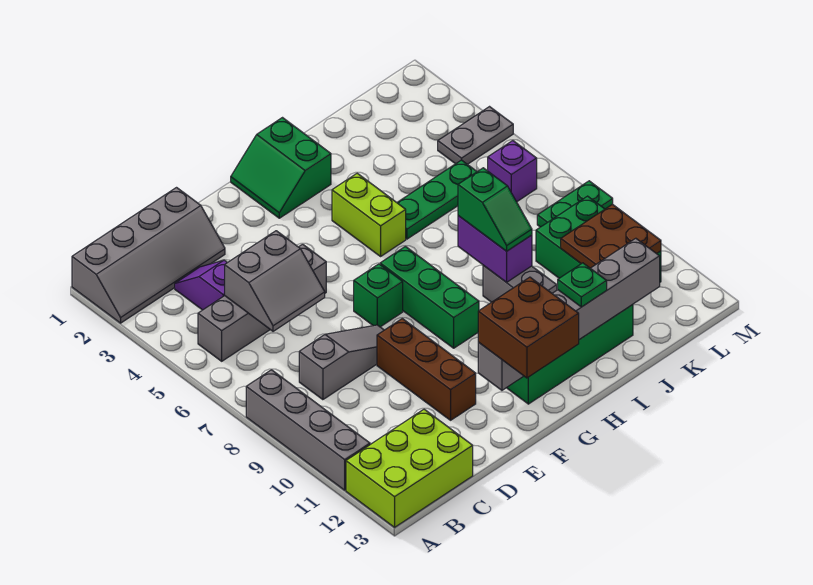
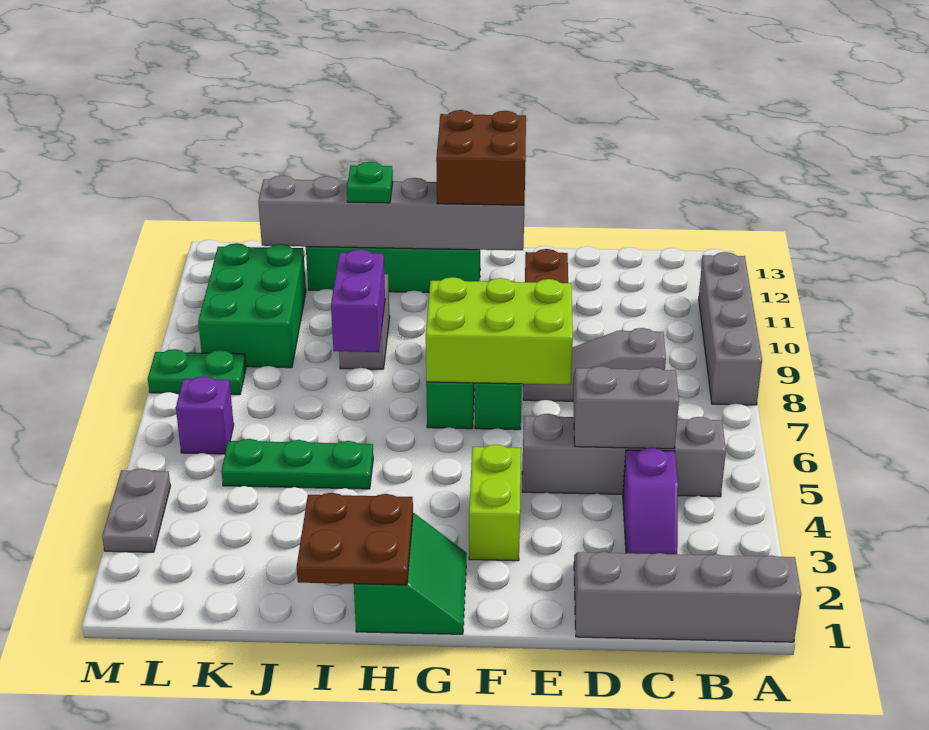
lime brick A12:C13 level 1 -> lime brick E7:G8 level 2
lime brick H4:H5 level 1 -> lime brick F3:F4 level 1
green slope I8:I9 level 3 top 8 -> none
brown plate K10:L11 level 2 -> brown plate H1:I2 level 2
grey plate L4:M4 level 1 -> grey plate M3:M4 level 1

